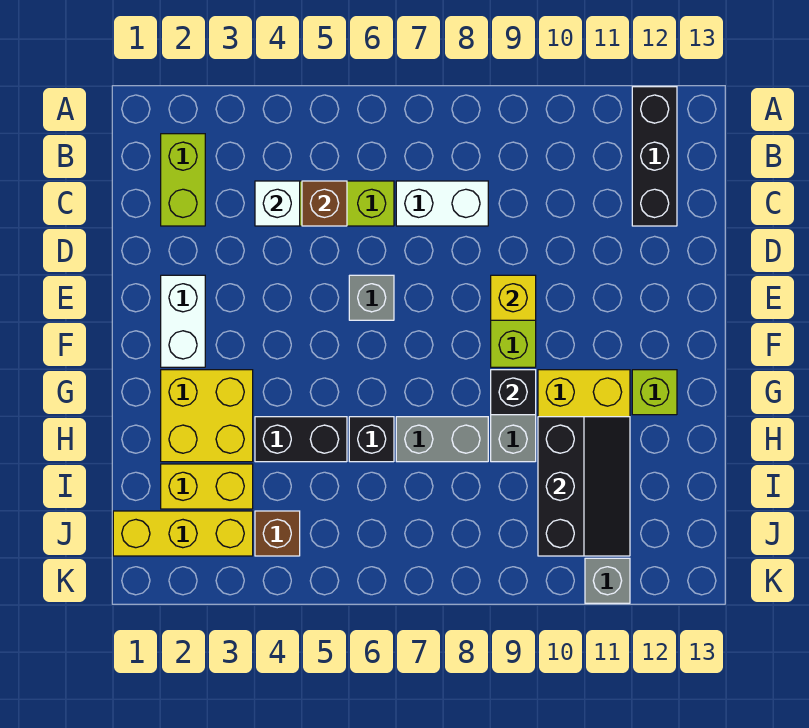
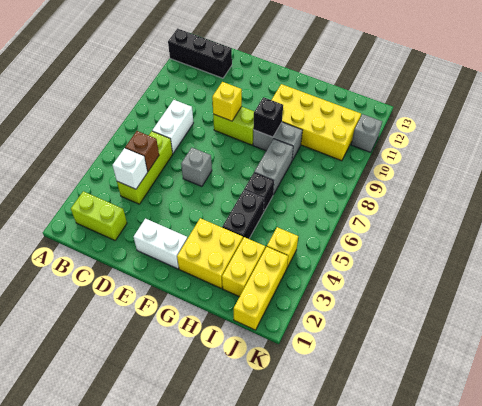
lime brick G12 level 1 -> none
black slope H10:J11 level 2 top 10 -> none
brown brick J4 level 1 -> yellow brick J4 level 1

